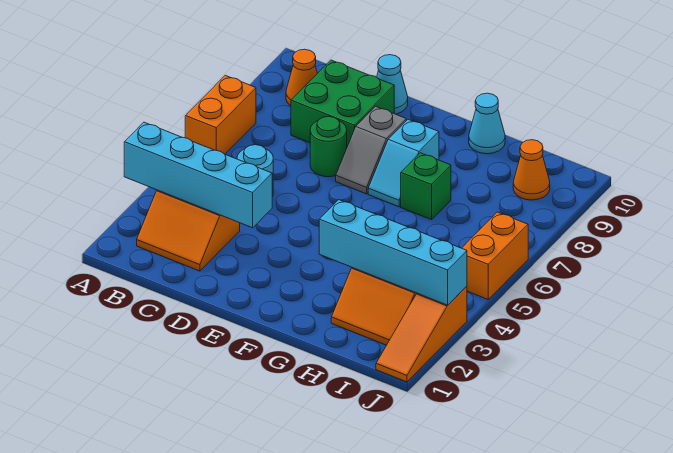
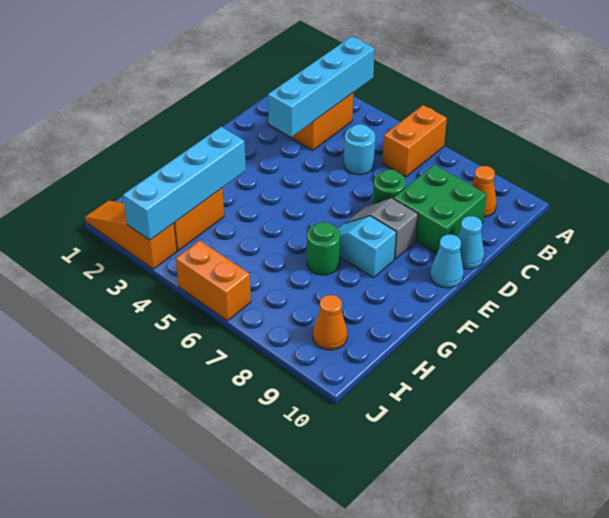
orange brick A6:A7 level 1 -> orange brick A6:B6 level 1
green brick G7 level 1 -> green round brick G7 level 1
cyan cone G10 level 1 -> cyan cone E10 level 1

